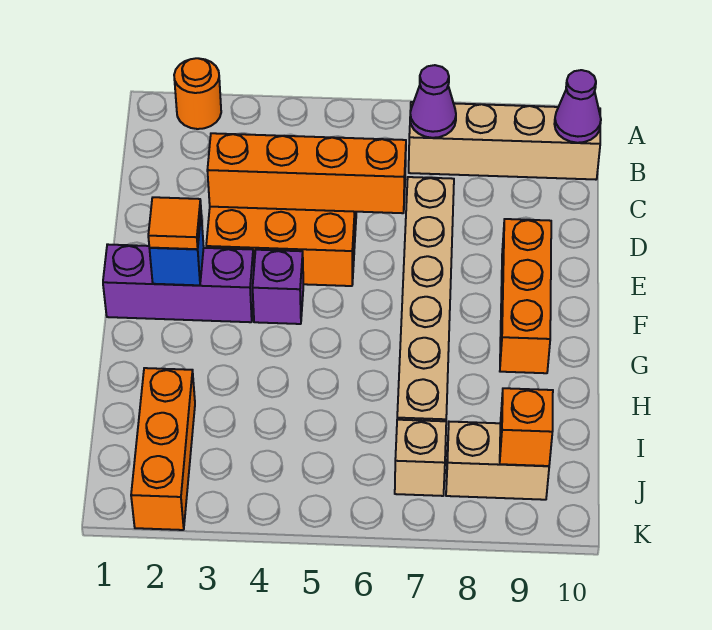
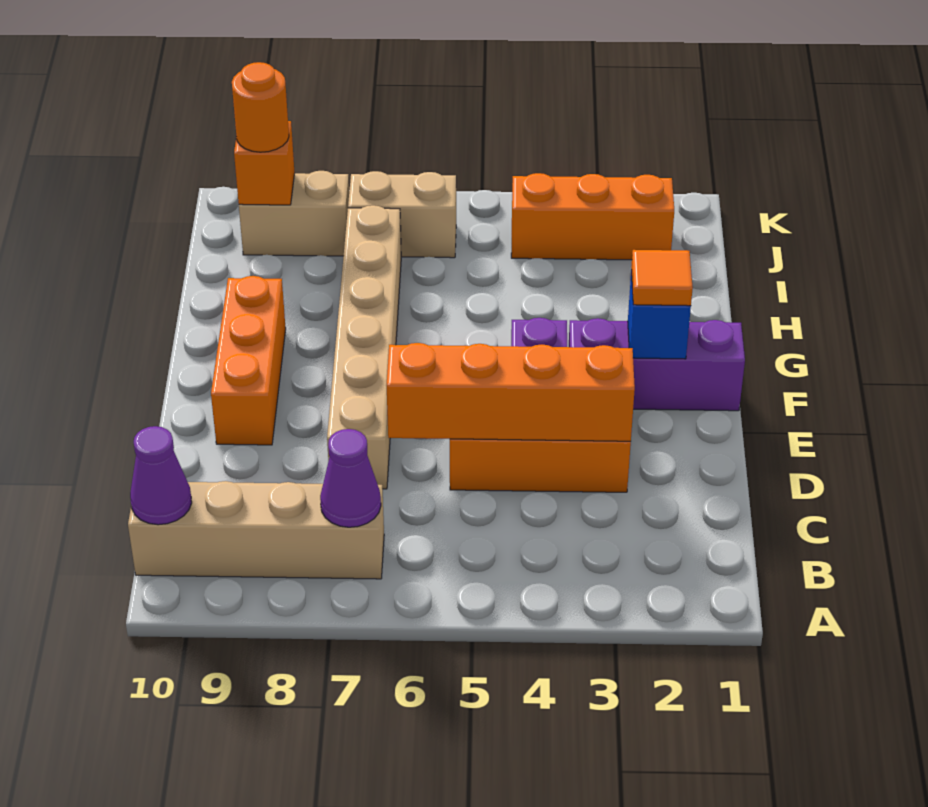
orange round brick A2 level 1 -> orange round brick J9 level 3
orange brick I2:K2 level 1 -> orange brick J2:J4 level 1
tan brick J7 level 1 -> tan brick J6:J7 level 1

